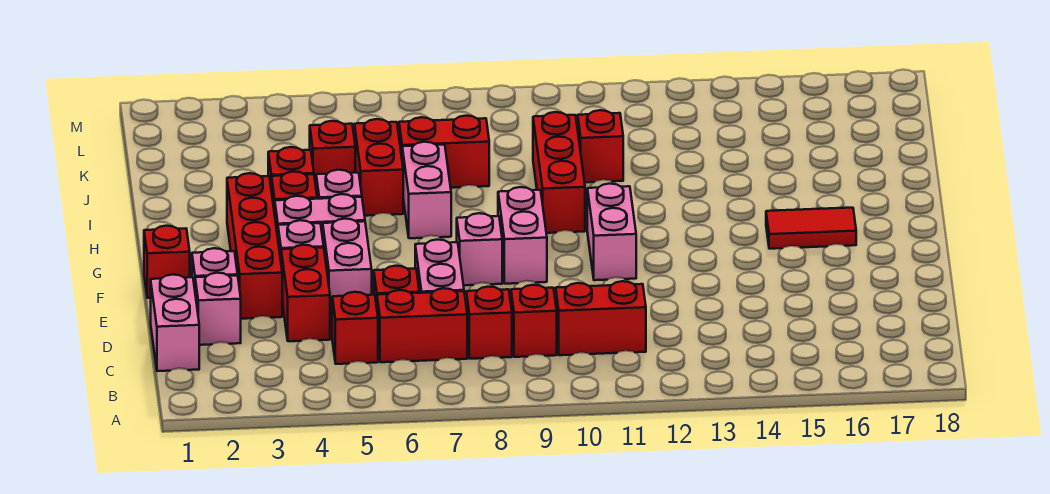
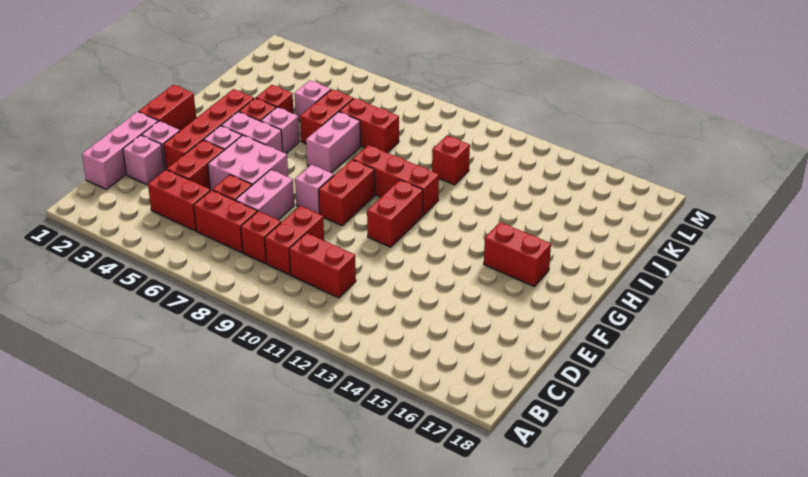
pink brick C1:D1 level 1 -> pink brick C1:E1 level 1
red brick C5 level 1 -> red brick C4:C5 level 1
red brick C9 level 1 -> red brick C9:D9 level 1
pink brick E5:F5 level 1 -> pink brick E5:F6 level 1
red brick F1 level 1 -> red brick F1:G1 level 1
pink brick F9:G9 level 1 -> red brick F9:G9 level 1
pink brick F11:G11 level 1 -> red brick F11:G11 level 1
red tile G15:G16 level 1 -> red brick G15:G16 level 1
red brick H10:J10 level 1 -> red brick H9:H11 level 1
red brick J5 level 1 -> pink brick J5 level 1

